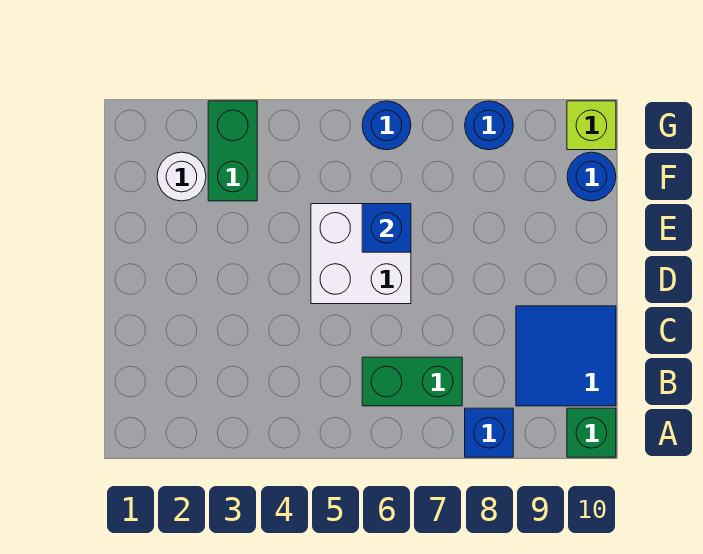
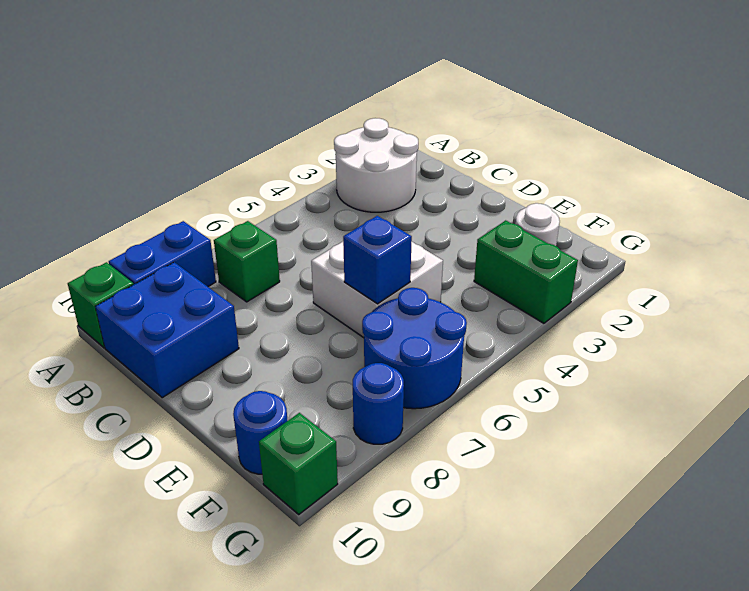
none -> white round brick A2:B3 level 1
blue brick A8 level 1 -> blue brick A8:A9 level 1
green brick B6:B7 level 1 -> green brick B7 level 1
blue tile B9:C10 level 1 -> blue brick B9:C10 level 1
blue round brick G6 level 1 -> blue round brick F6:G7 level 1
lime brick G10 level 1 -> green brick G10 level 1

